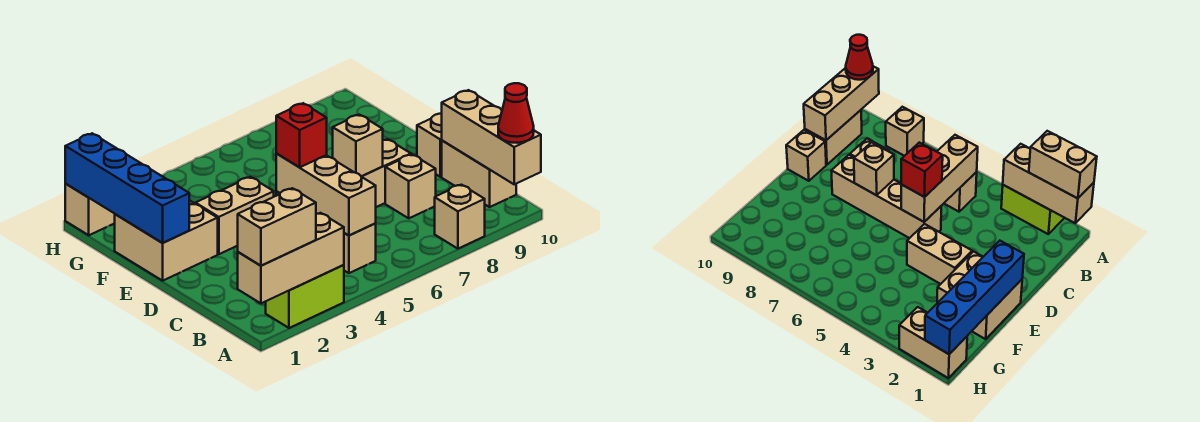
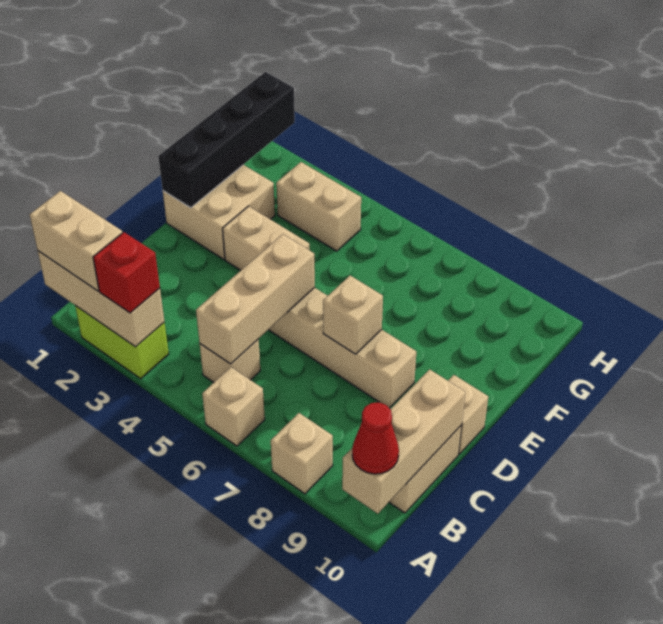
tan brick C8 level 1 -> tan brick A6 level 1
red brick D5 level 3 -> red brick A3 level 3
blue brick E1:H1 level 2 -> black brick E1:H1 level 2
tan brick H1:H2 level 1 -> tan brick G3:G4 level 1

